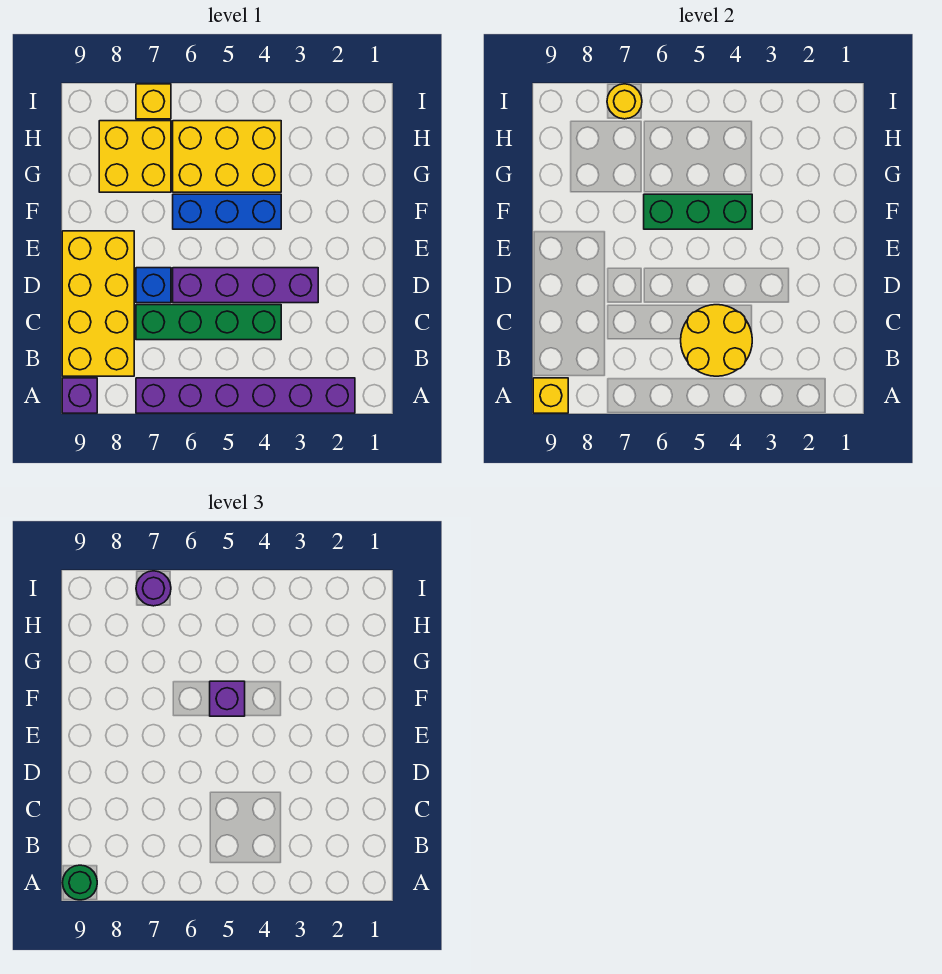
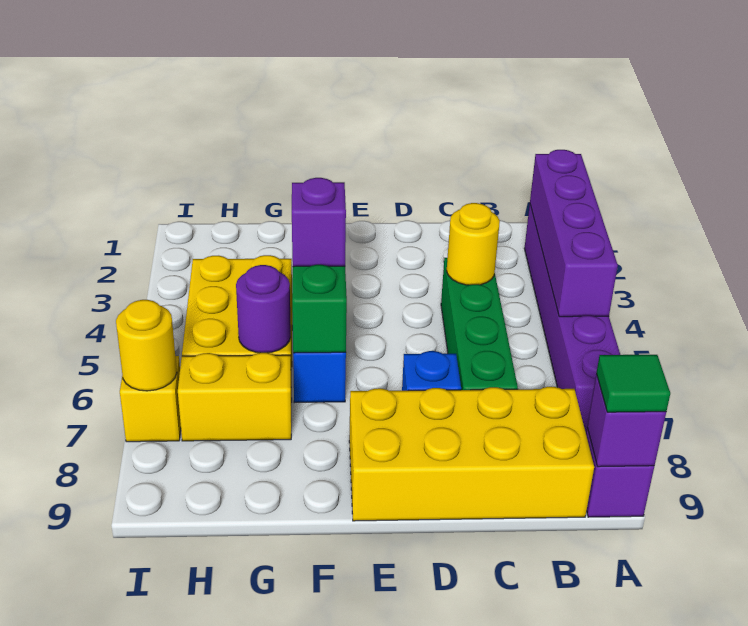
yellow brick A9 level 2 -> purple brick A9 level 2
green round brick A9 level 3 -> green tile A9 level 3
yellow round brick B4:C5 level 2 -> yellow round brick C4 level 2
purple brick D3:D6 level 1 -> purple brick A2:A5 level 2
yellow brick G7:H8 level 1 -> yellow brick G7:H7 level 1
purple round brick I7 level 3 -> purple round brick G6 level 2

